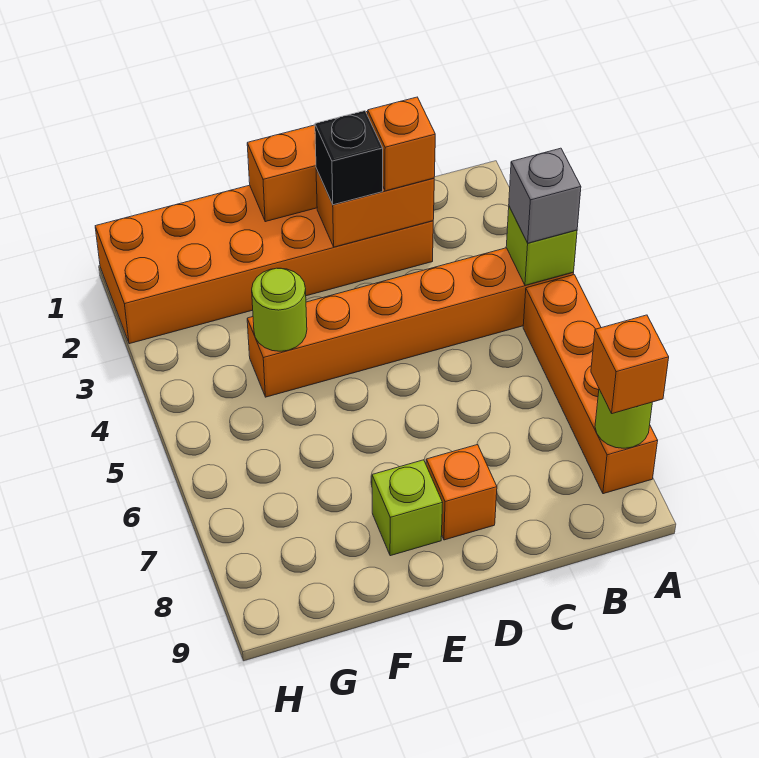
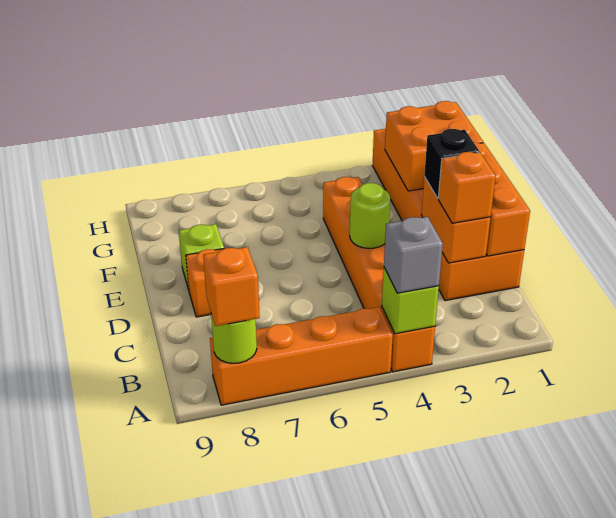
none -> orange brick F1:G2 level 2
lime round brick F4 level 2 -> lime round brick D4 level 2

